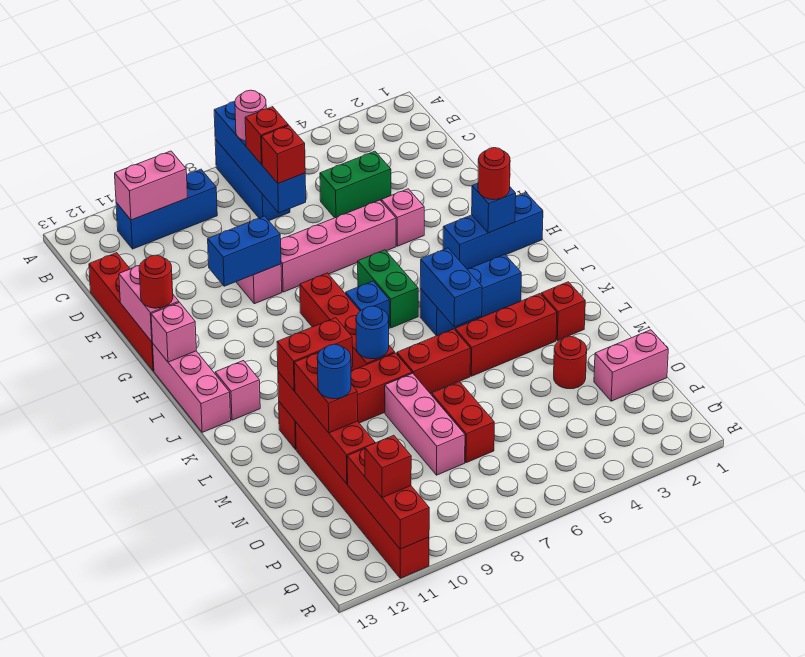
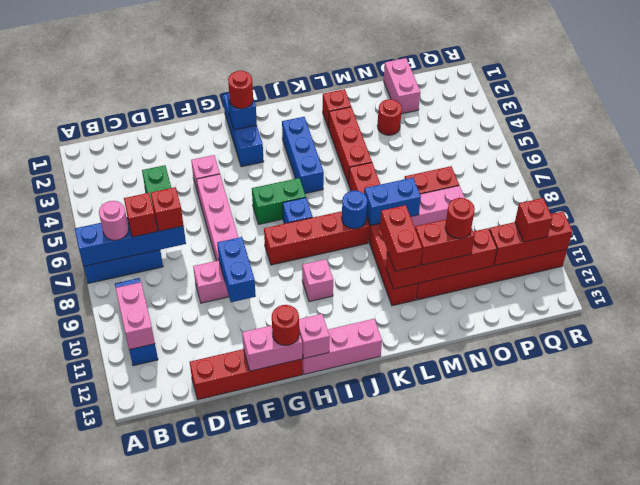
blue brick J5:K5 level 2 -> blue brick L8:M8 level 2
pink brick J12 level 1 -> pink brick I10 level 1
blue round brick N11 level 4 -> red round brick N11 level 4

